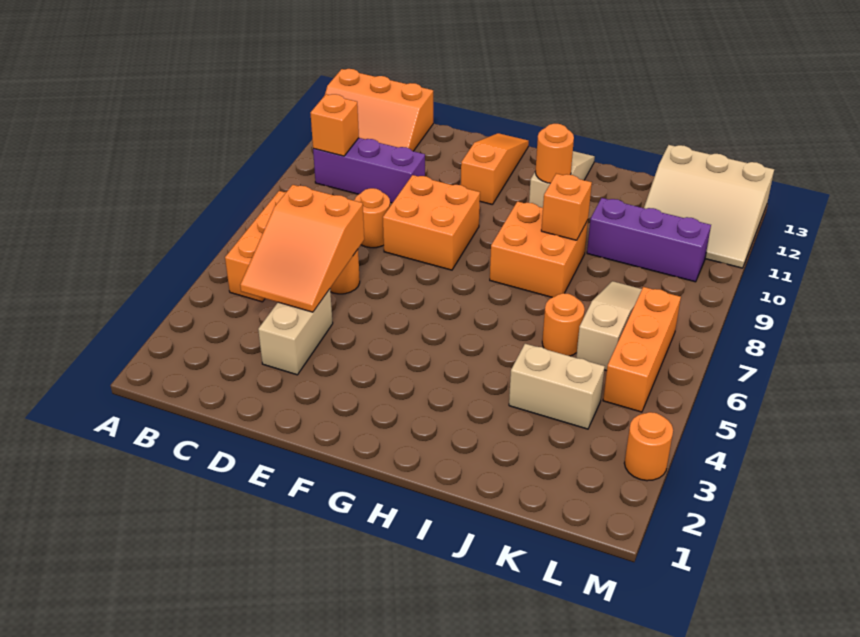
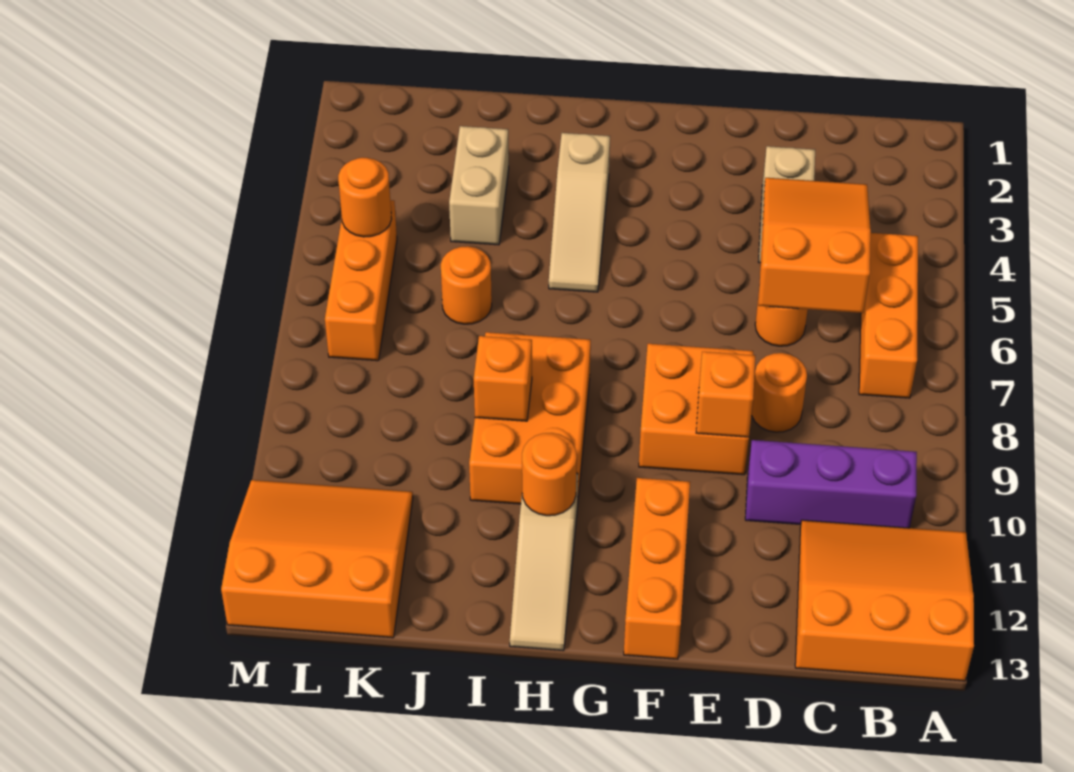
orange slope A12:C13 level 1 top 13 -> orange slope A11:C13 level 1 top 13
orange brick B10 level 2 -> orange brick E9 level 2
orange slope F11:F13 level 1 top 11 -> orange brick F11:F13 level 1
orange brick H8:I9 level 1 -> orange brick H8:I10 level 1
tan brick J4:K4 level 1 -> tan brick J3:J4 level 1
purple brick J10:L10 level 1 -> none
tan slope K6:K8 level 1 top 6 -> tan slope H3:H5 level 1 top 3
tan slope K11:M13 level 1 top 13 -> orange slope K11:M13 level 1 top 13
orange round brick M3 level 1 -> orange round brick L5 level 2

